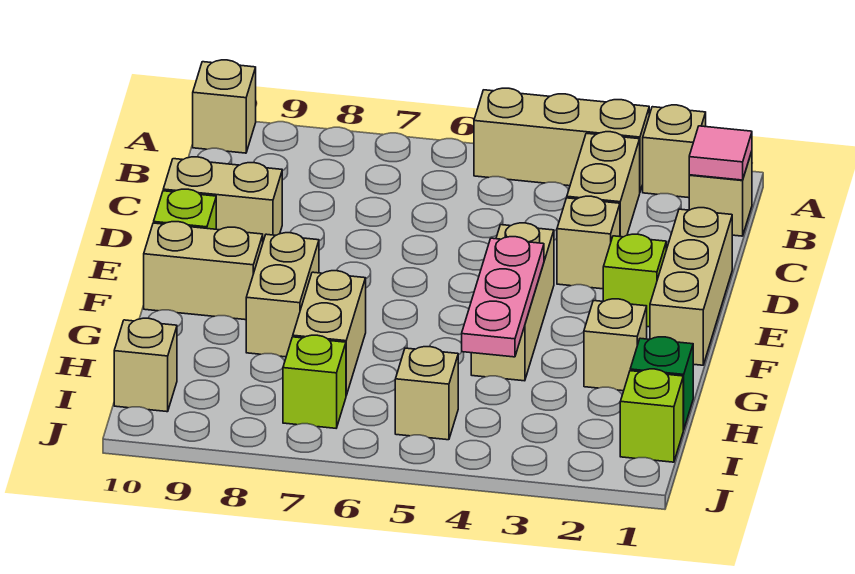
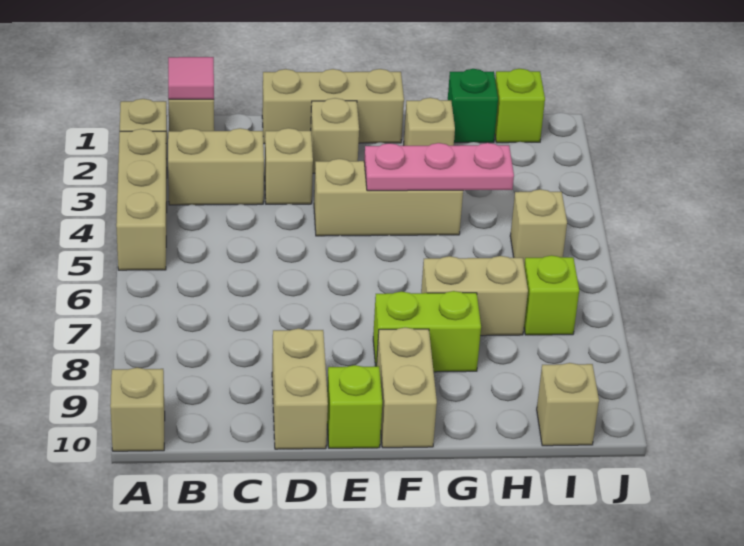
lime brick E2 level 1 -> tan brick E2 level 1
tan brick F8:G8 level 1 -> lime brick F8:G8 level 1

